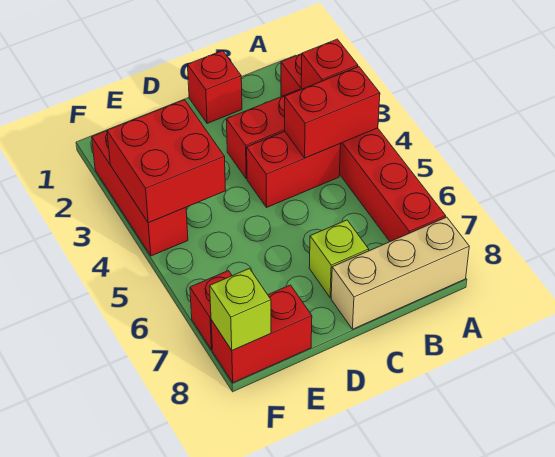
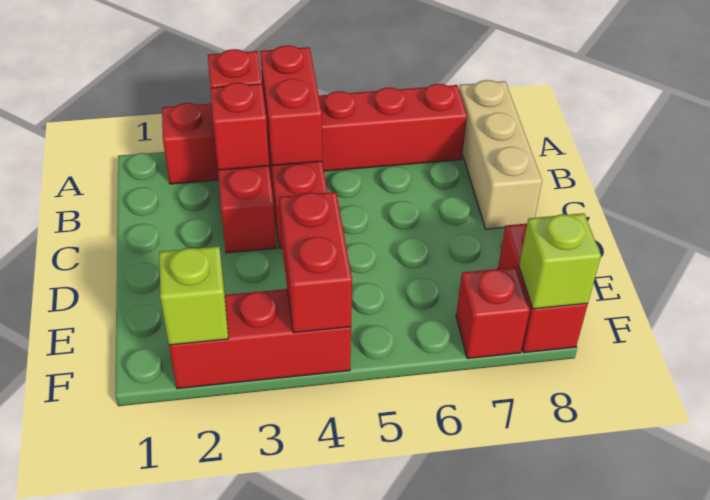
red brick C1 level 1 -> red brick B3 level 2
lime brick C7 level 1 -> lime brick F2 level 2
red brick E3:F4 level 2 -> red brick E4:F4 level 2

